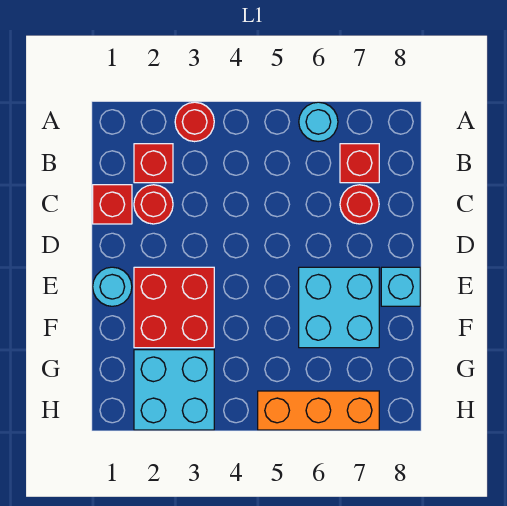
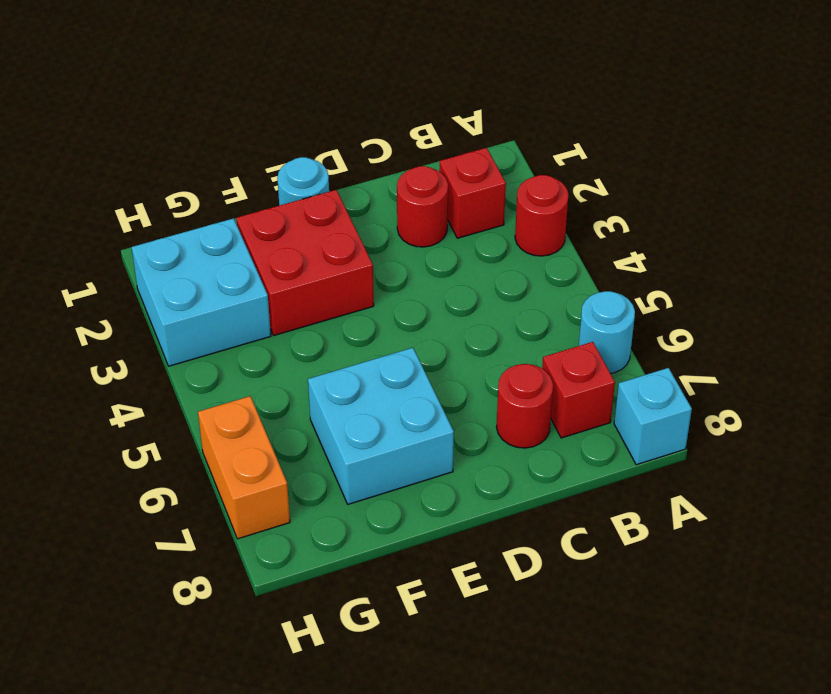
red brick C1 level 1 -> none
cyan brick E8 level 1 -> cyan brick A8 level 1
orange brick H5:H7 level 1 -> orange brick H6:H7 level 1

